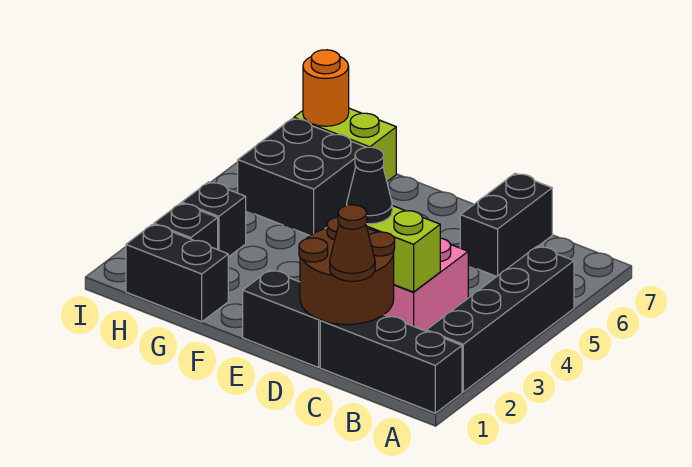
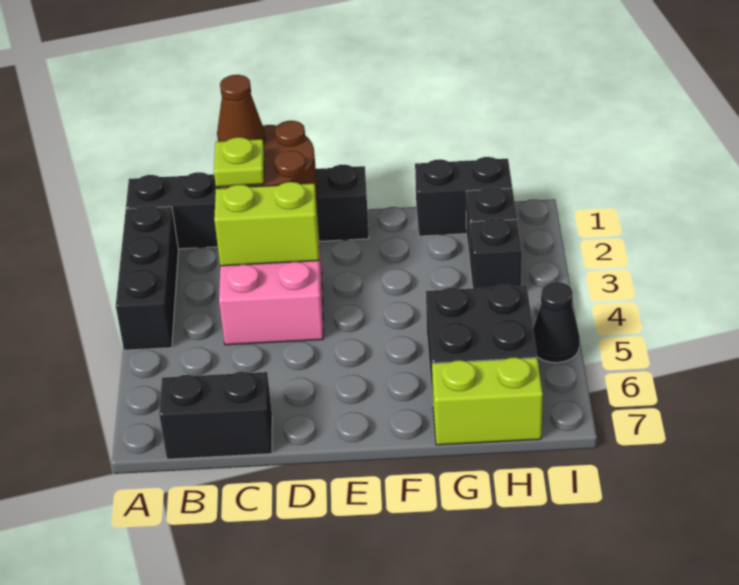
black brick A2:A5 level 1 -> black brick A2:A4 level 1
none -> lime plate C2 level 3
black brick C6:C7 level 1 -> black brick B7:C7 level 1
black cone D3 level 3 -> black cone I5 level 1
orange round brick H7 level 2 -> none

